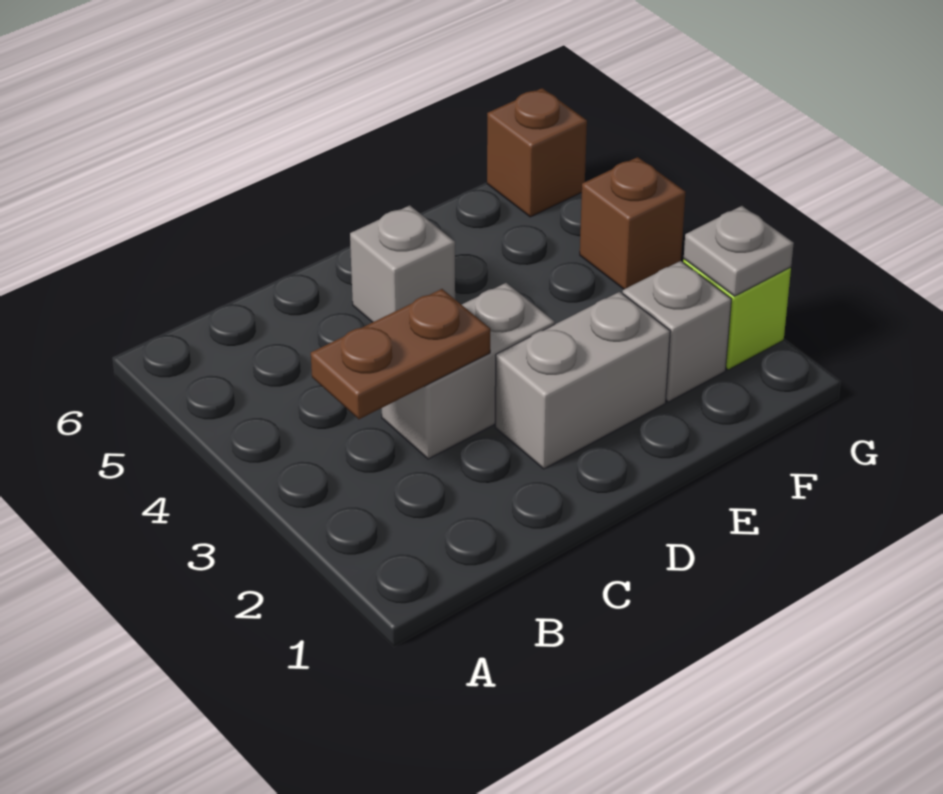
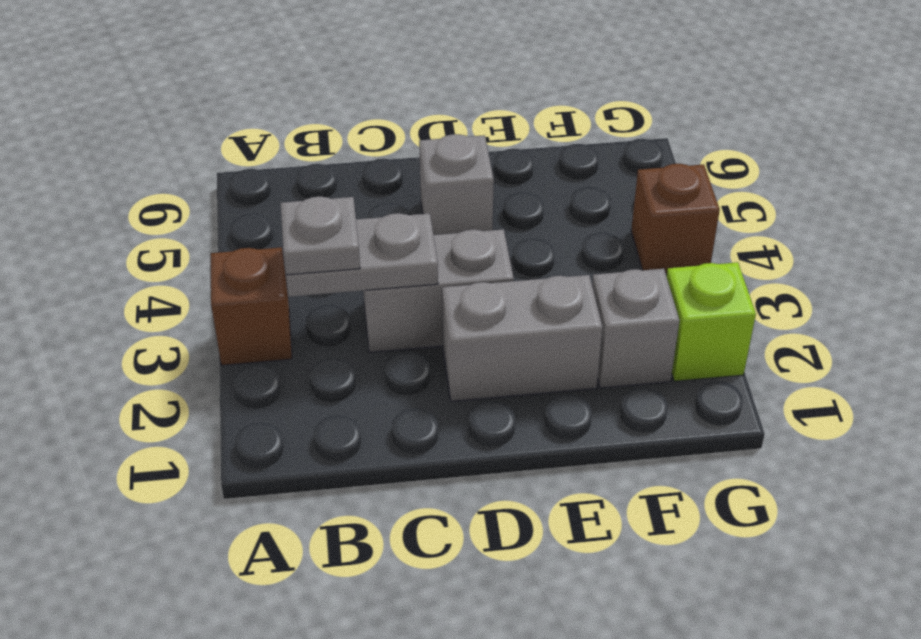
brown plate B3:C3 level 2 -> grey plate B3:C3 level 2
grey plate G2 level 2 -> grey plate B3 level 3
brown brick G6 level 1 -> brown brick A3 level 1

